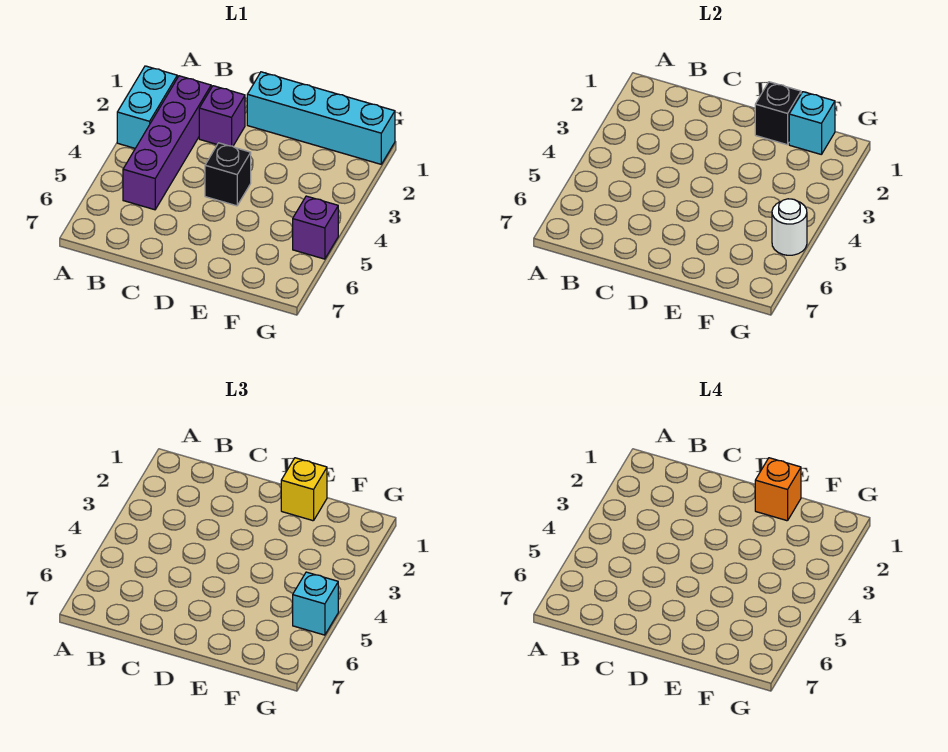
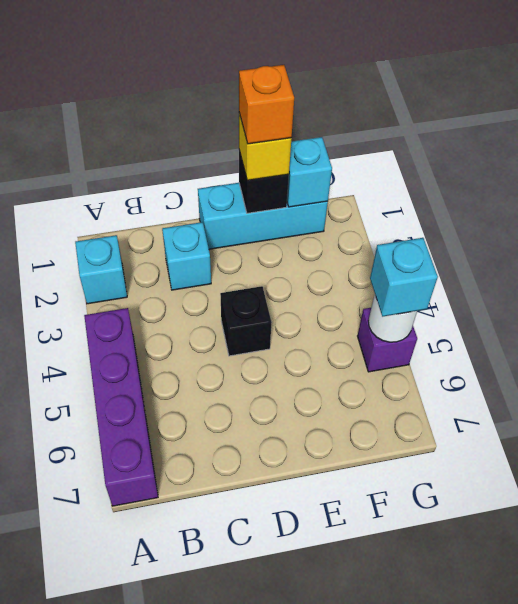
cyan brick A2:A3 level 1 -> cyan brick A2 level 1
purple brick B2:B5 level 1 -> purple brick A4:A7 level 1
purple brick C2 level 1 -> cyan brick C2 level 1
cyan brick D1:G1 level 1 -> cyan brick D1:F1 level 1

